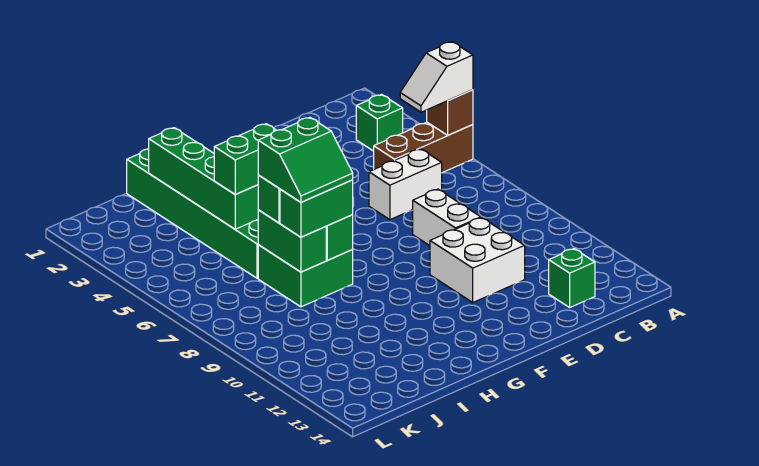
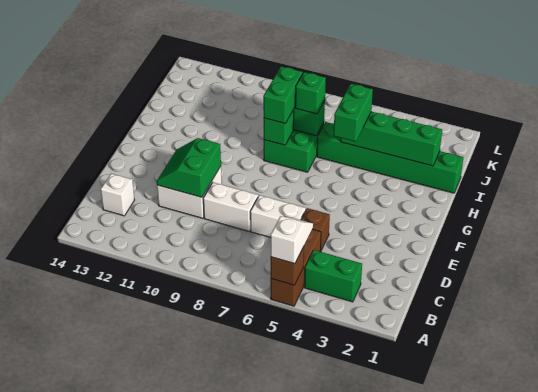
green brick B3 level 1 -> green brick B3:B4 level 1
white brick C6:D6 level 1 -> white brick D6:D7 level 1
green brick C13 level 1 -> white brick C13 level 1
none -> brown brick D5 level 1
green slope H7:I8 level 4 top 7 -> green slope D10:E11 level 2 top 10

